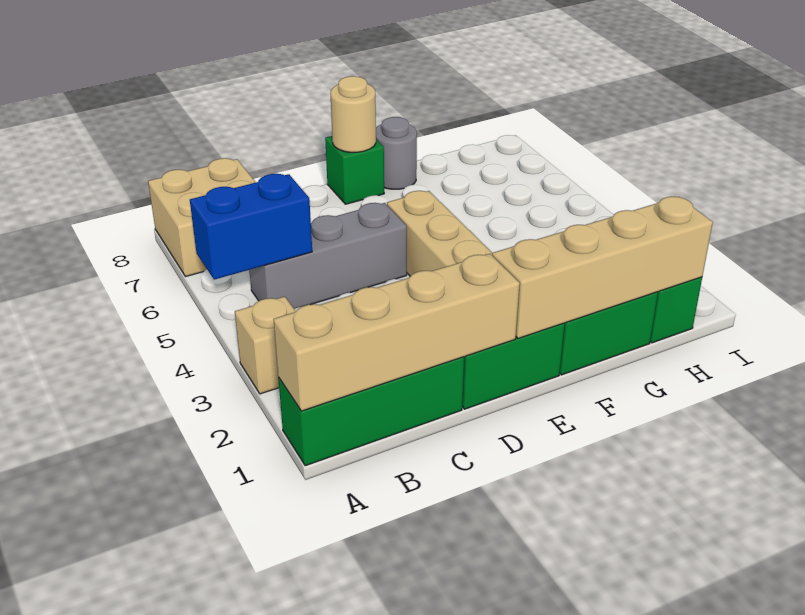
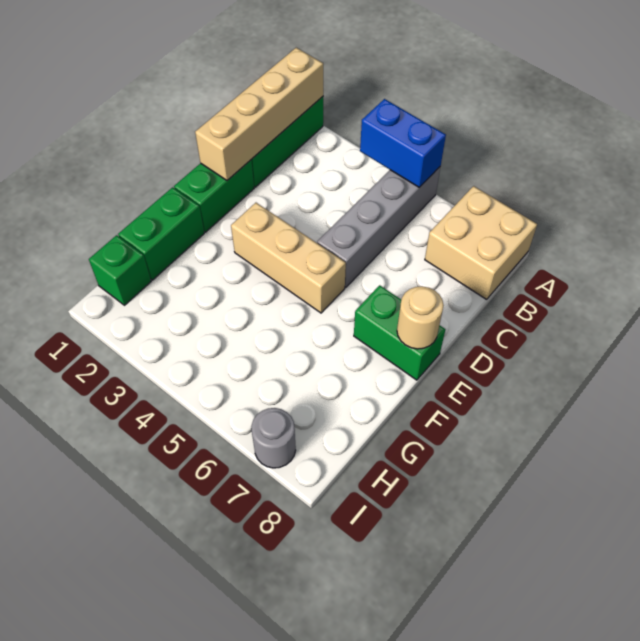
tan brick A3 level 1 -> none
blue brick A5:B5 level 2 -> blue brick A4:A5 level 2
grey brick B5:D5 level 1 -> grey brick A5:D5 level 1
tan brick E1:H1 level 2 -> none
green brick E8 level 1 -> green brick E7:E8 level 1
grey round brick F8 level 1 -> grey round brick I7 level 1

